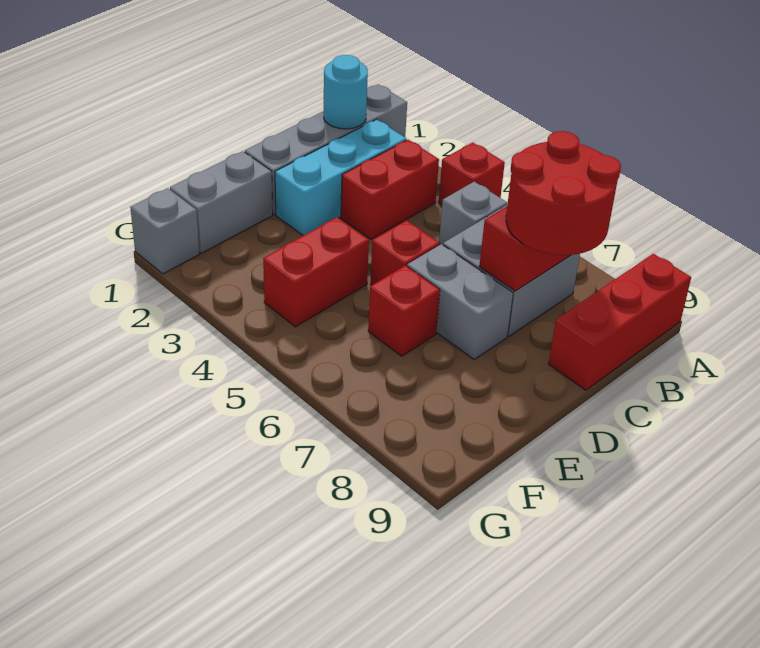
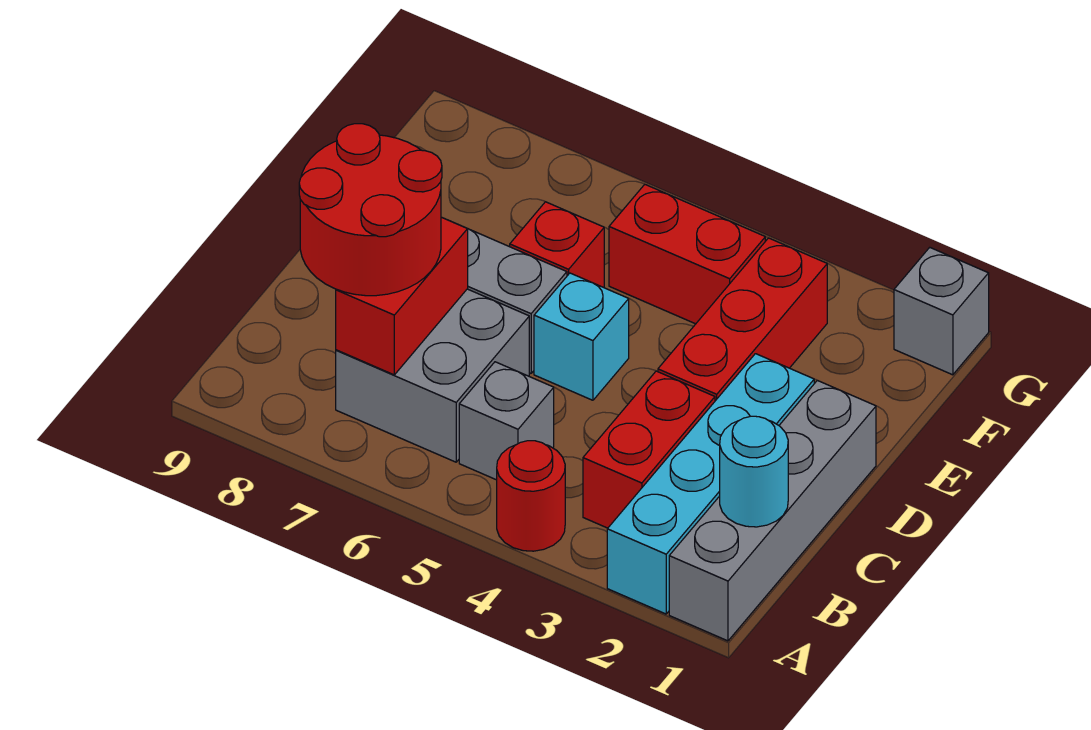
red brick A4 level 1 -> red round brick A4 level 1
red brick A9:C9 level 1 -> red brick D3:F3 level 1
cyan brick B2:D2 level 1 -> cyan brick A2:D2 level 1
red brick D5 level 1 -> cyan brick D5 level 1
grey brick E1:F1 level 1 -> none
red brick E4:F4 level 1 -> red brick F4:F5 level 1

